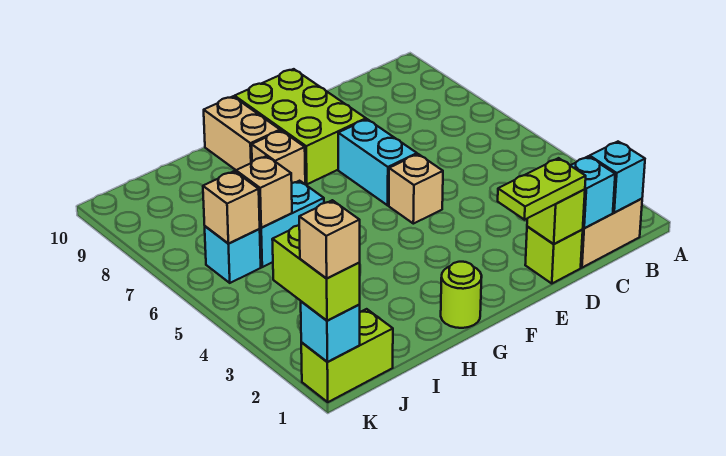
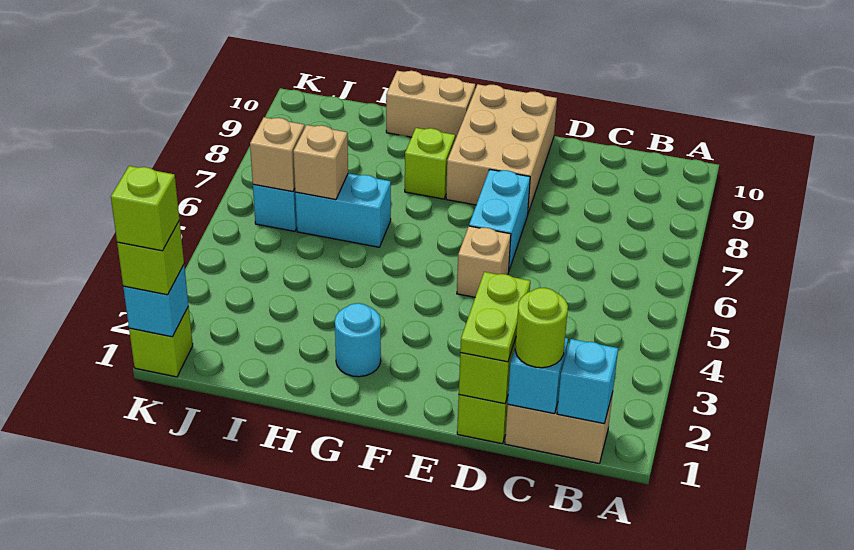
lime plate D1:E1 level 3 -> lime plate D1:D2 level 3
lime brick E8:F10 level 1 -> tan brick E8:F10 level 1
lime round brick G1 level 1 -> lime round brick C1 level 3
none -> cyan round brick G2 level 1
tan brick G8 level 1 -> lime brick G8 level 1
tan brick G9:G10 level 1 -> tan brick G10:H10 level 1
lime brick J1:K1 level 1 -> lime brick K1 level 1
lime brick K1:K2 level 3 -> lime brick K1 level 3
tan brick K1 level 4 -> lime brick K1 level 4

